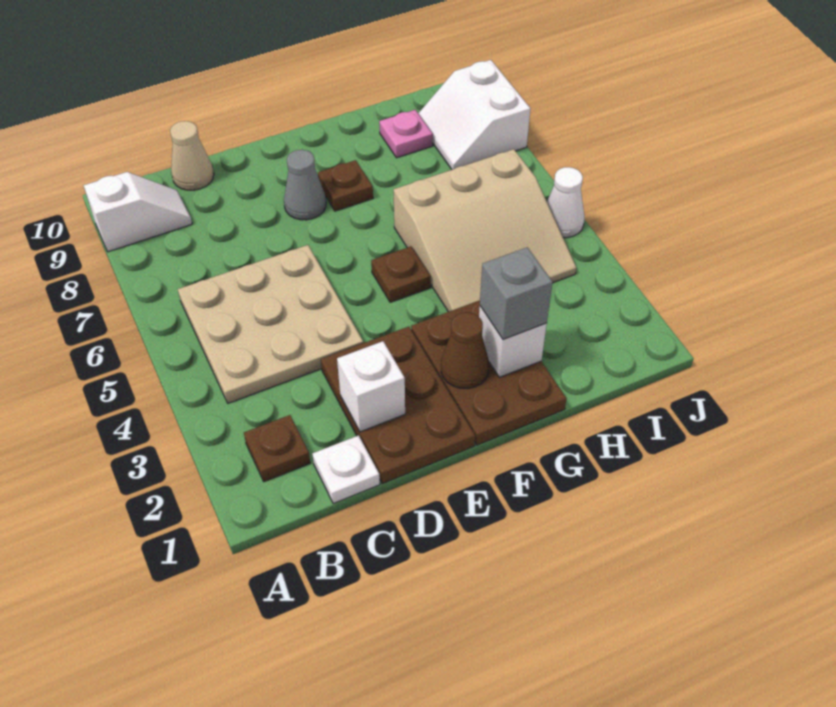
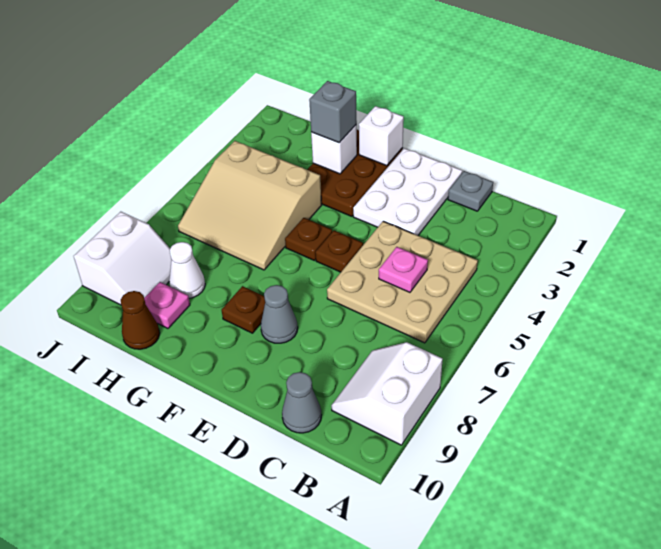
white slope A9:B9 level 1 top A -> white slope A8:B9 level 1 top A
brown plate B2 level 1 -> brown plate E5 level 1
white plate C1 level 1 -> grey plate C1 level 1
none -> pink plate C5 level 2
tan cone C10 level 1 -> grey cone C10 level 1
brown plate D1:E3 level 1 -> white plate D1:E3 level 1
white brick D2 level 2 -> white brick F1 level 2
brown cone F2 level 2 -> brown cone H10 level 1
tan slope G4:I6 level 1 top 6 -> tan slope G4:I6 level 1 top 4
white cone J5 level 1 -> white cone H8 level 1

